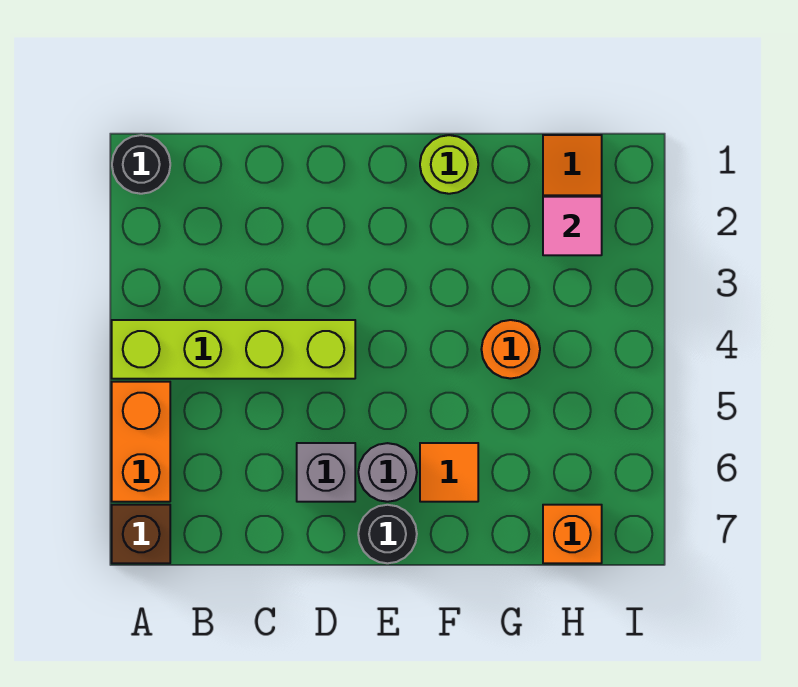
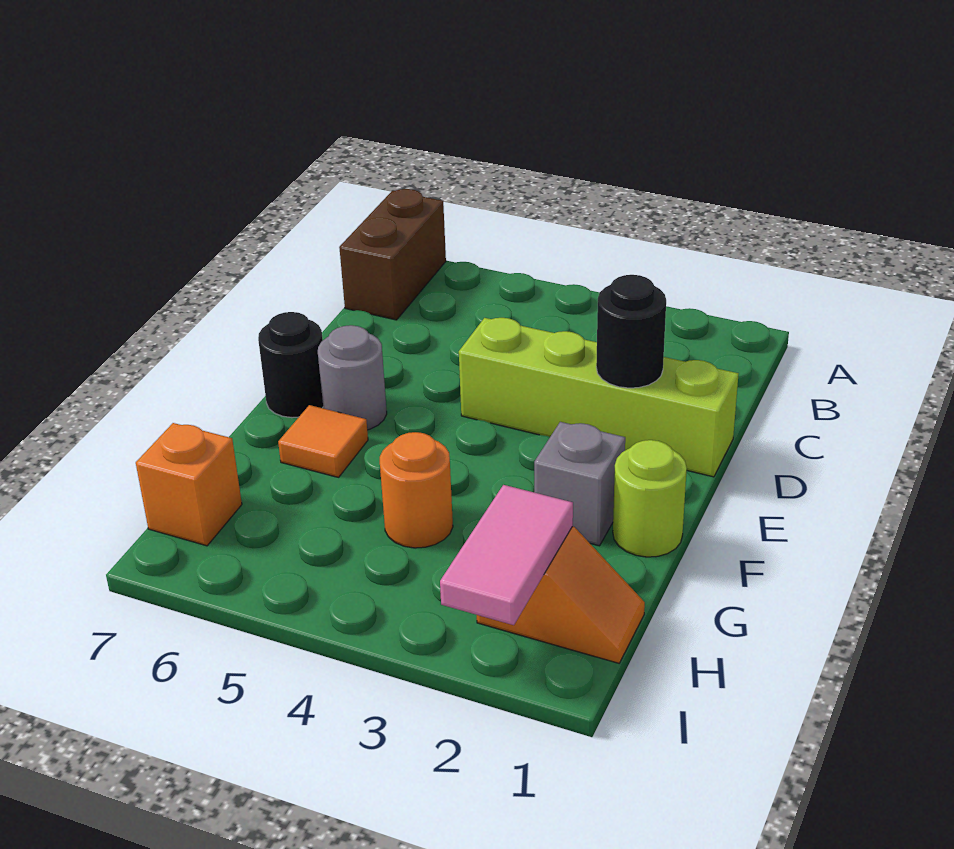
black round brick A1 level 1 -> black round brick D2 level 2
lime brick A4:D4 level 1 -> lime brick D1:D4 level 1
orange brick A5:A6 level 1 -> none
brown brick A7 level 1 -> brown brick A7:B7 level 1
grey brick D6 level 1 -> grey brick F2 level 1
pink tile H2 level 2 -> pink tile H2:I2 level 2

